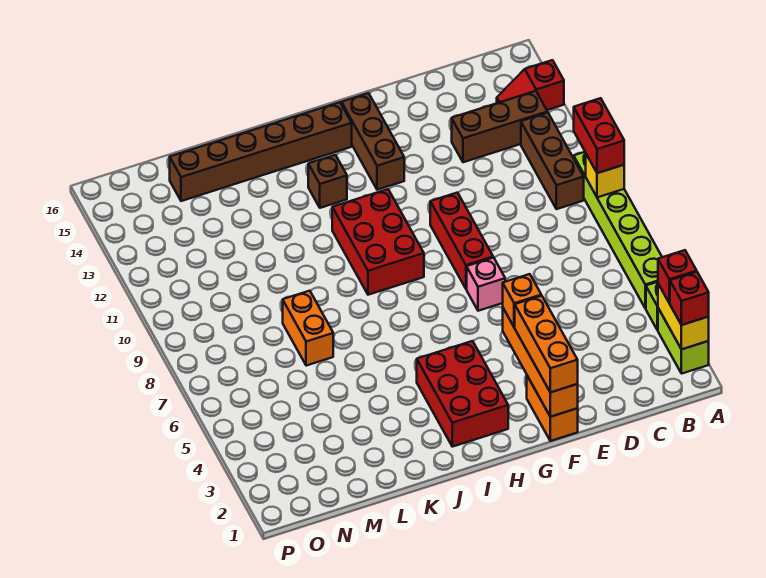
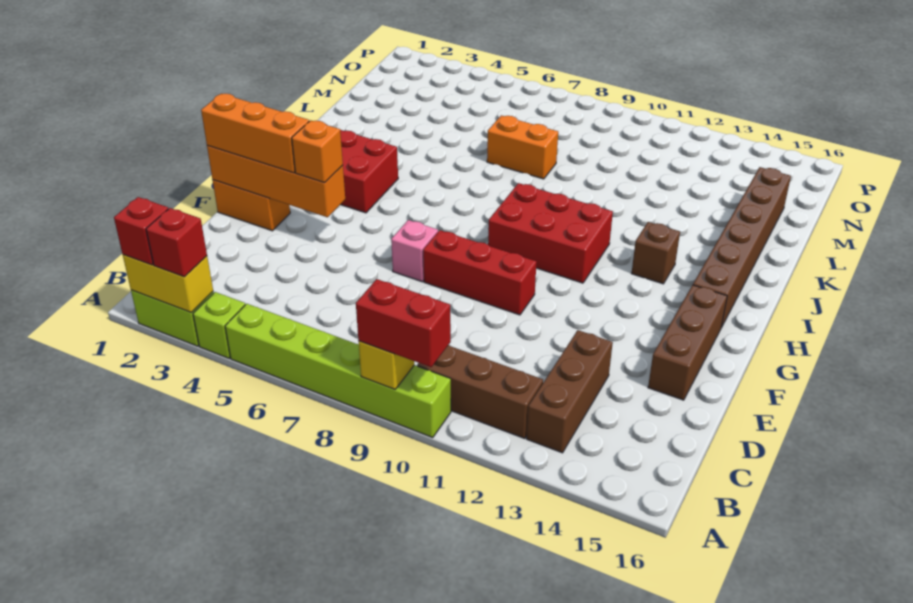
red slope A14:B14 level 1 top A -> none
brown brick G13:G15 level 1 -> brown brick E15:G15 level 1

